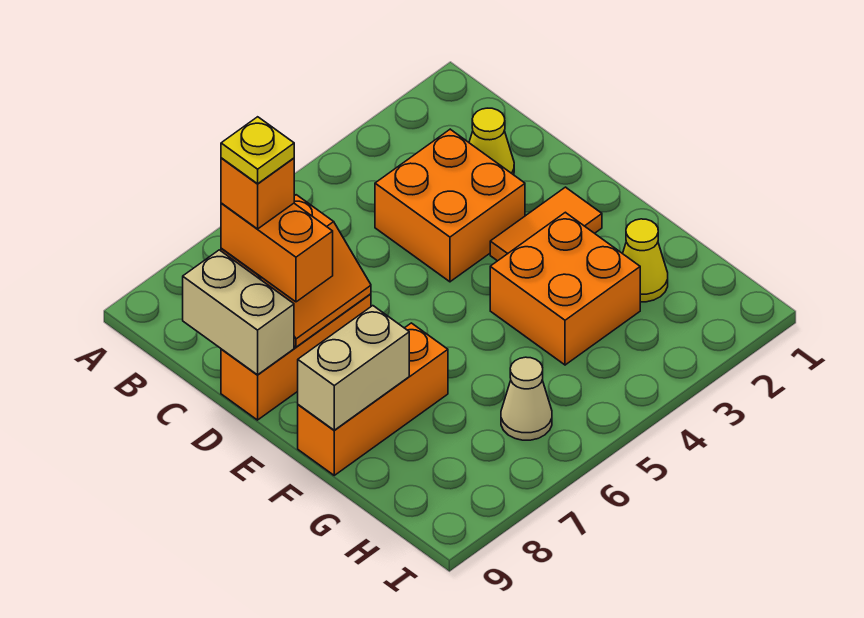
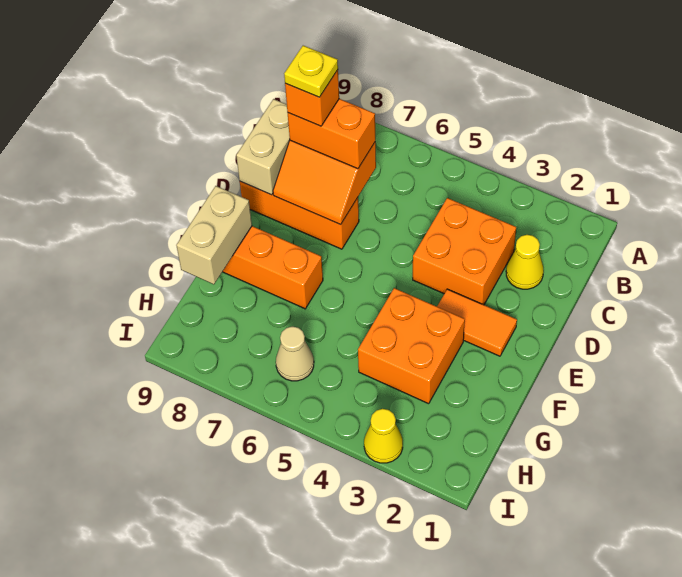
orange brick C8:D8 level 3 -> orange brick C7:C8 level 3
tan brick F8:F9 level 2 -> tan brick F9:G9 level 2
yellow cone G2 level 1 -> yellow cone I3 level 1

